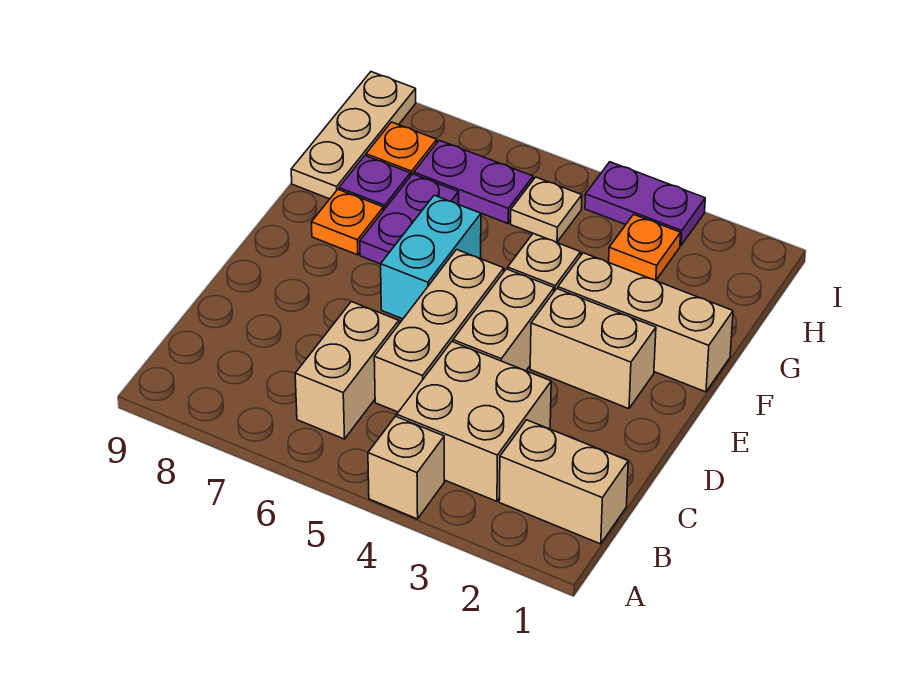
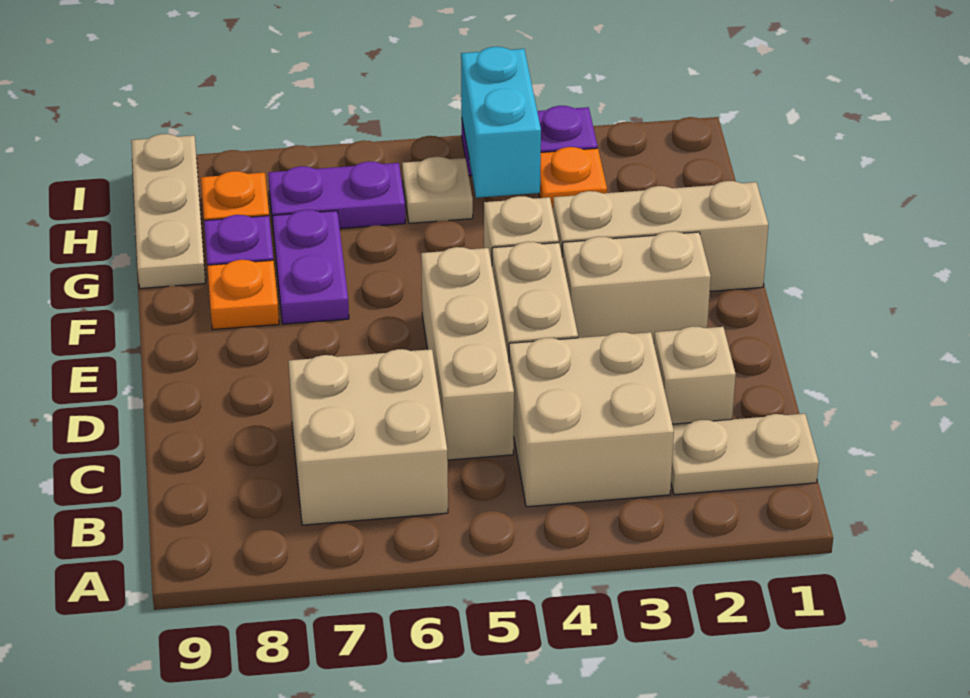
tan brick A4 level 1 -> tan brick C2 level 1
tan brick B1:B2 level 1 -> tan plate B1:B2 level 1
tan brick B6:C6 level 1 -> tan brick B6:C7 level 1
cyan brick E6:F6 level 1 -> cyan brick H4:I4 level 2

